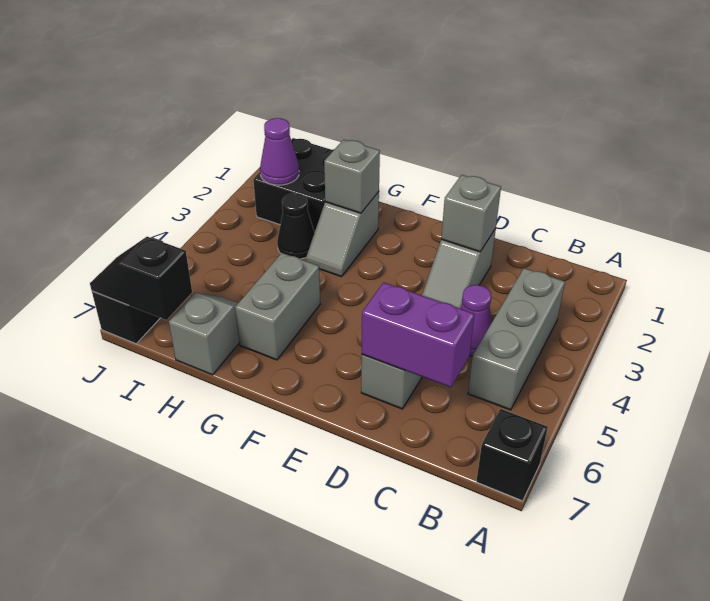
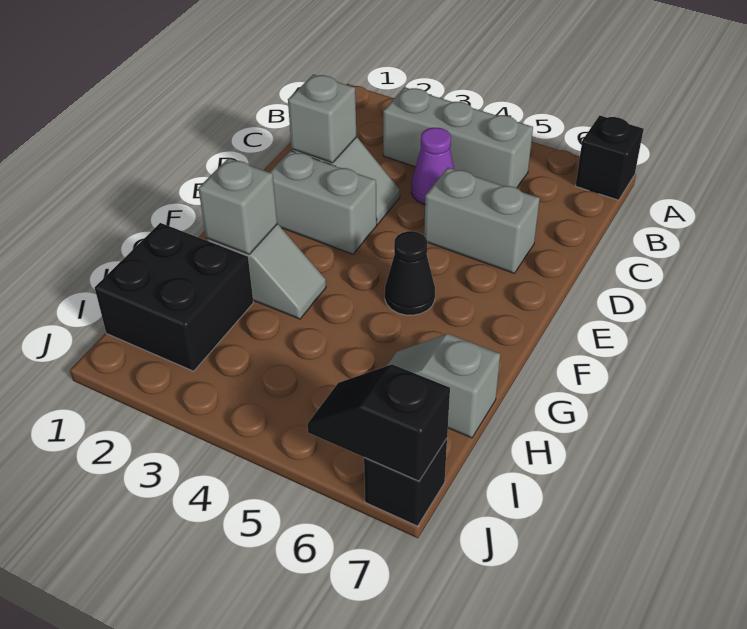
purple brick C6:D6 level 2 -> none
grey brick G5:G6 level 1 -> grey brick E2:E3 level 1
black cone H3 level 1 -> black cone F5 level 1
purple cone I2 level 2 -> none
black slope I7:J7 level 2 top I -> black slope J6:J7 level 2 top 7

